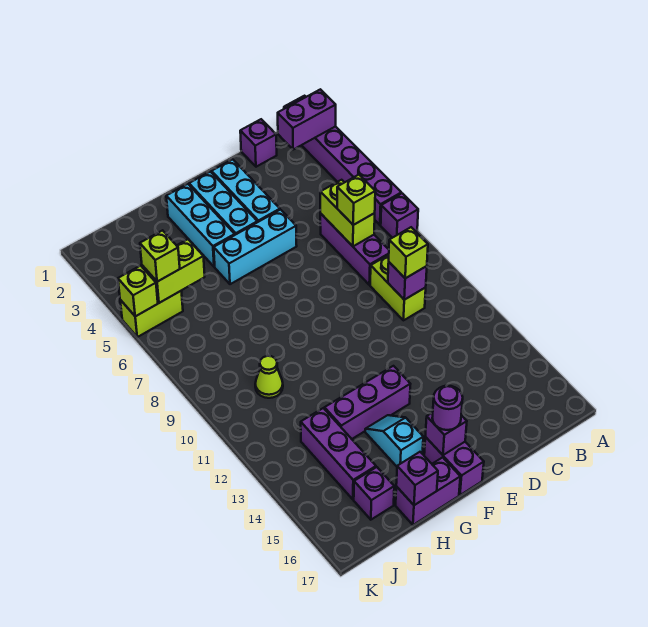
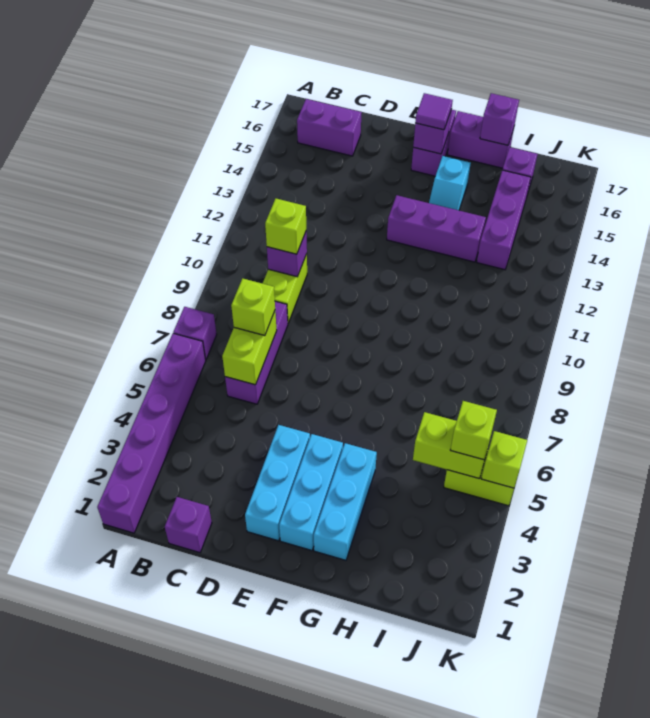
purple brick A2:B2 level 2 -> purple brick B16:C16 level 1
cyan brick E5:G5 level 1 -> none
purple round brick F16 level 3 -> purple tile F16 level 3
lime cone I10 level 1 -> none

